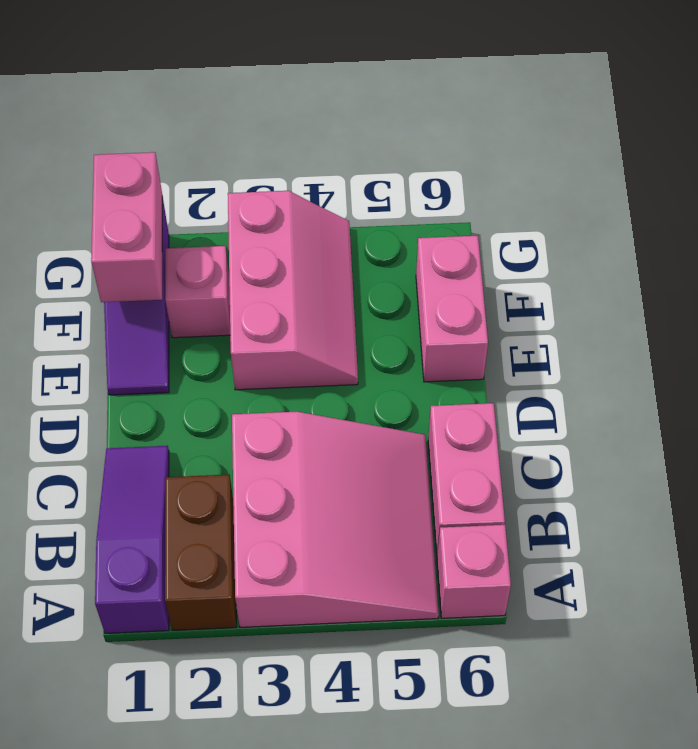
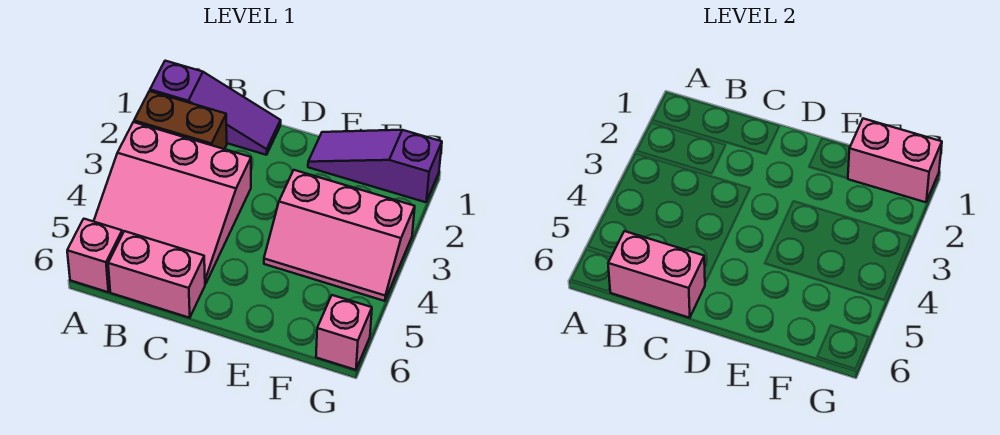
pink brick E6:F6 level 1 -> pink brick B6:C6 level 2
pink brick F2 level 1 -> pink brick G6 level 1

